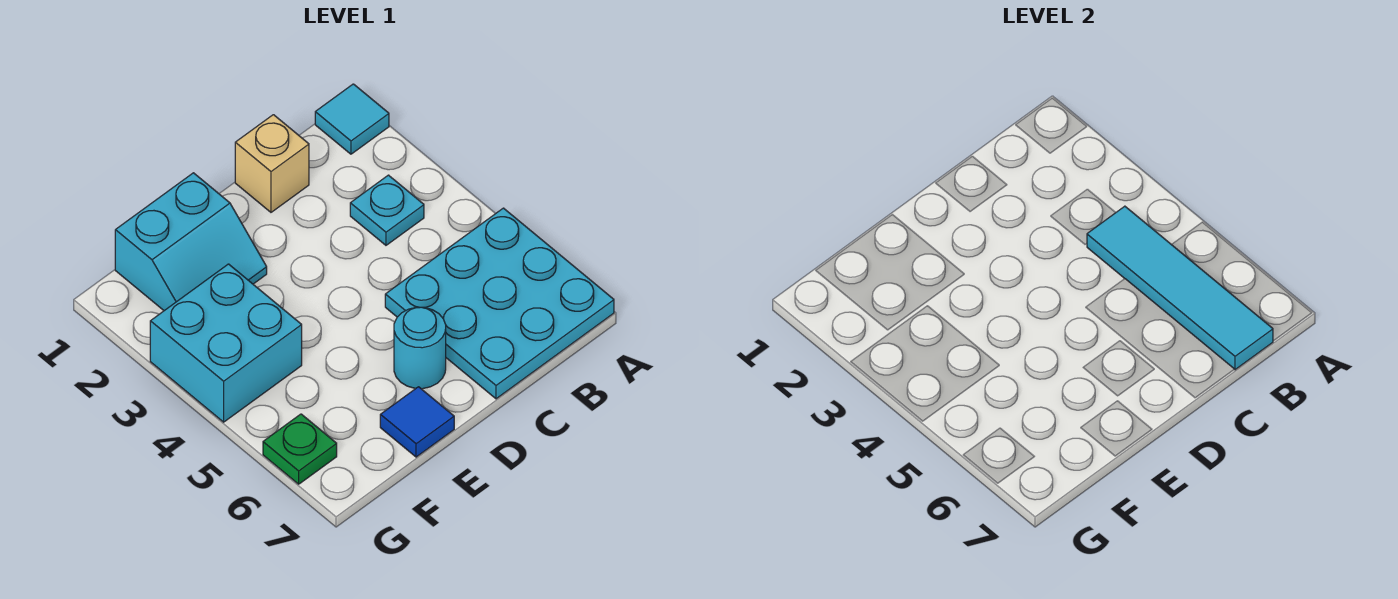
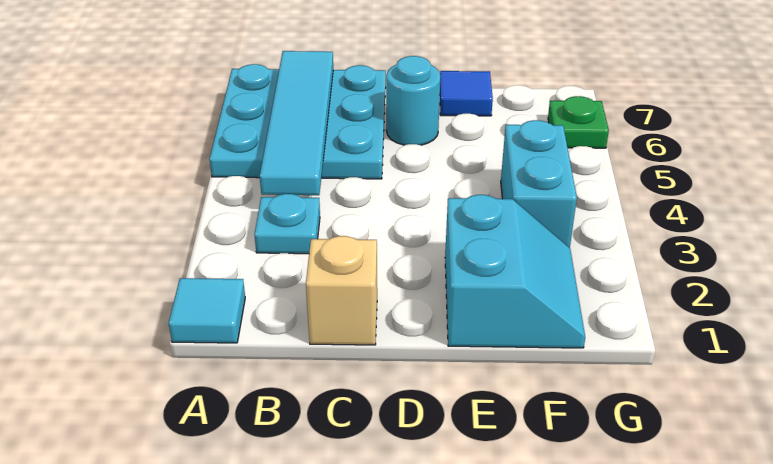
cyan slope E1:F2 level 1 top 1 -> cyan slope E1:F2 level 1 top E
cyan brick F3:G4 level 1 -> cyan brick F3:F4 level 1

